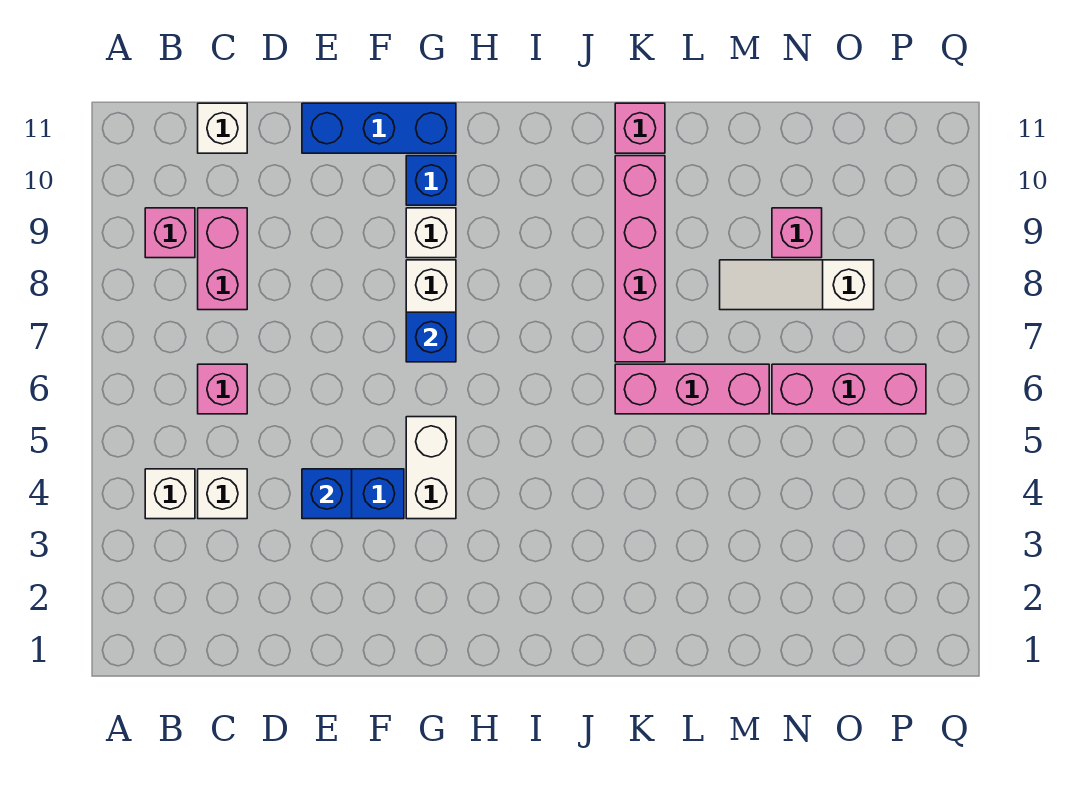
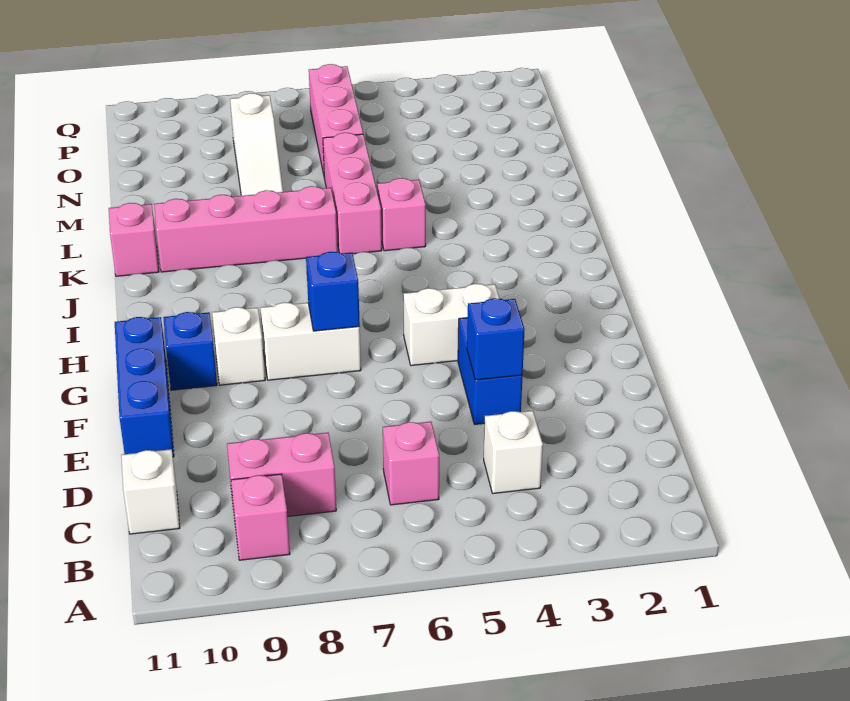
white brick B4 level 1 -> none
pink brick N9 level 1 -> pink brick K5 level 1

